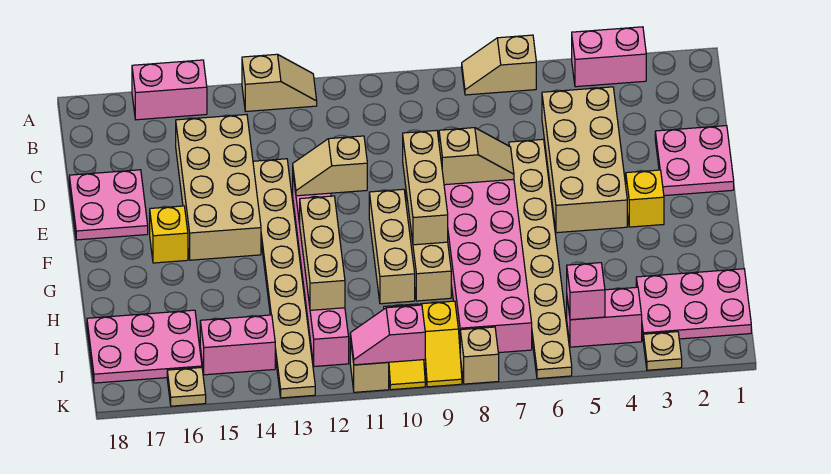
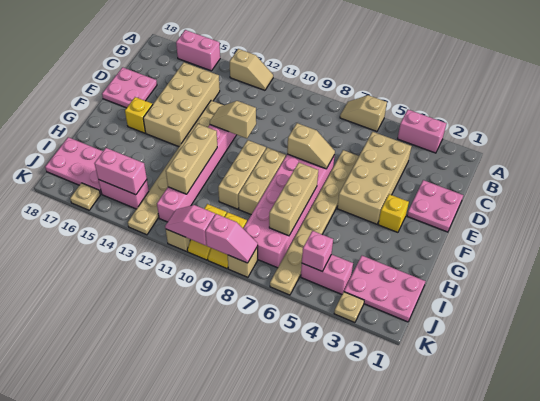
tan brick E9:G9 level 2 -> tan brick G7:I7 level 2
none -> pink brick J14:J15 level 2
none -> pink slope K8:K9 level 2 top 9

